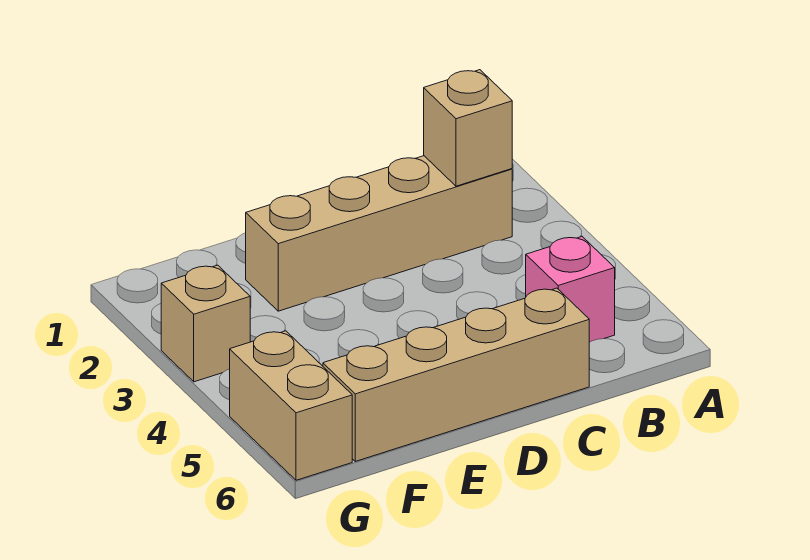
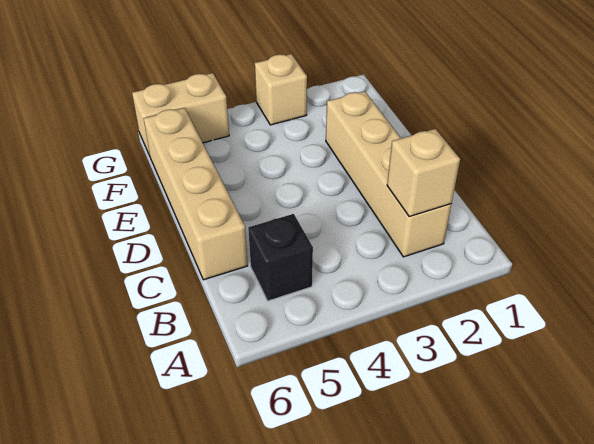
pink brick B5 level 1 -> black brick B5 level 1

